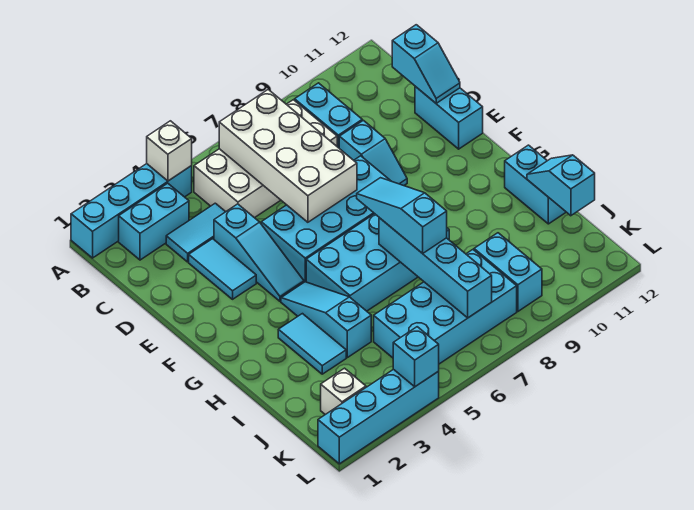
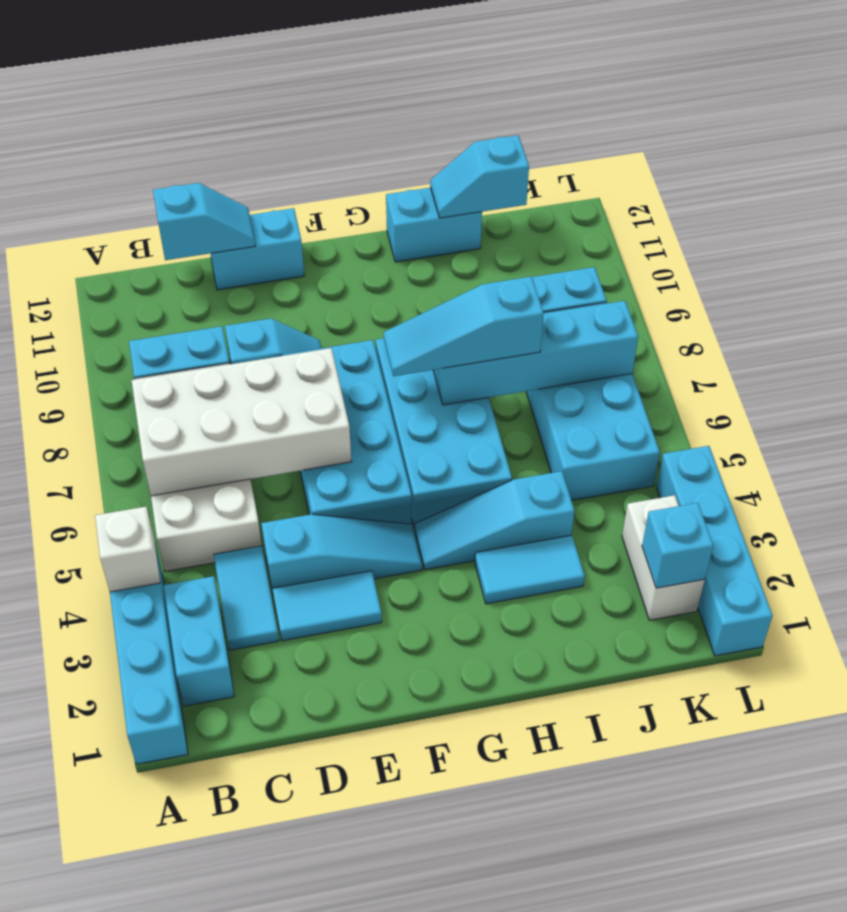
white brick K2 level 1 -> white brick K2:K3 level 1
cyan brick L4 level 2 -> cyan brick K2 level 2

